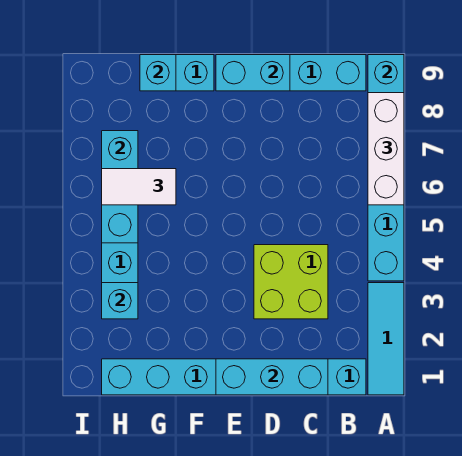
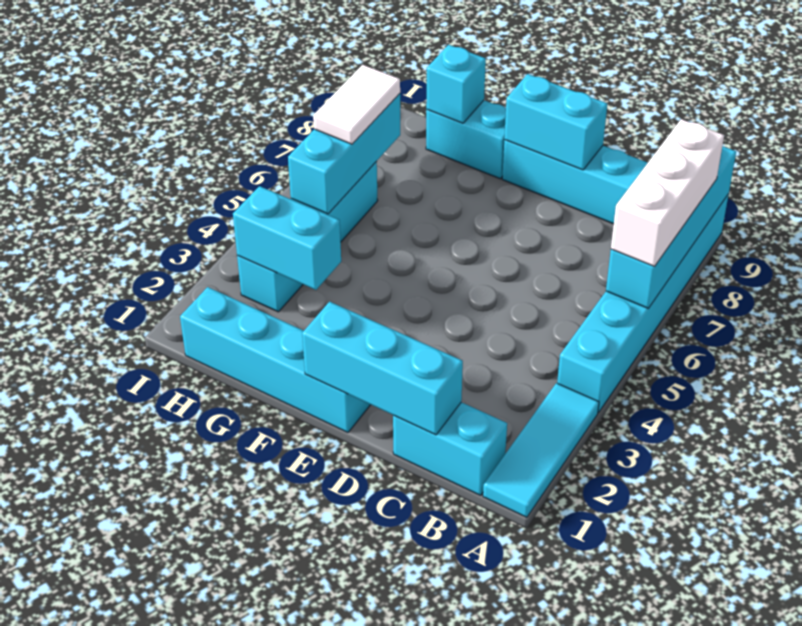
lime brick C3:D4 level 1 -> none
white tile G6:H6 level 3 -> white tile H6:H7 level 3
cyan brick H3 level 2 -> cyan brick G3:H3 level 2

